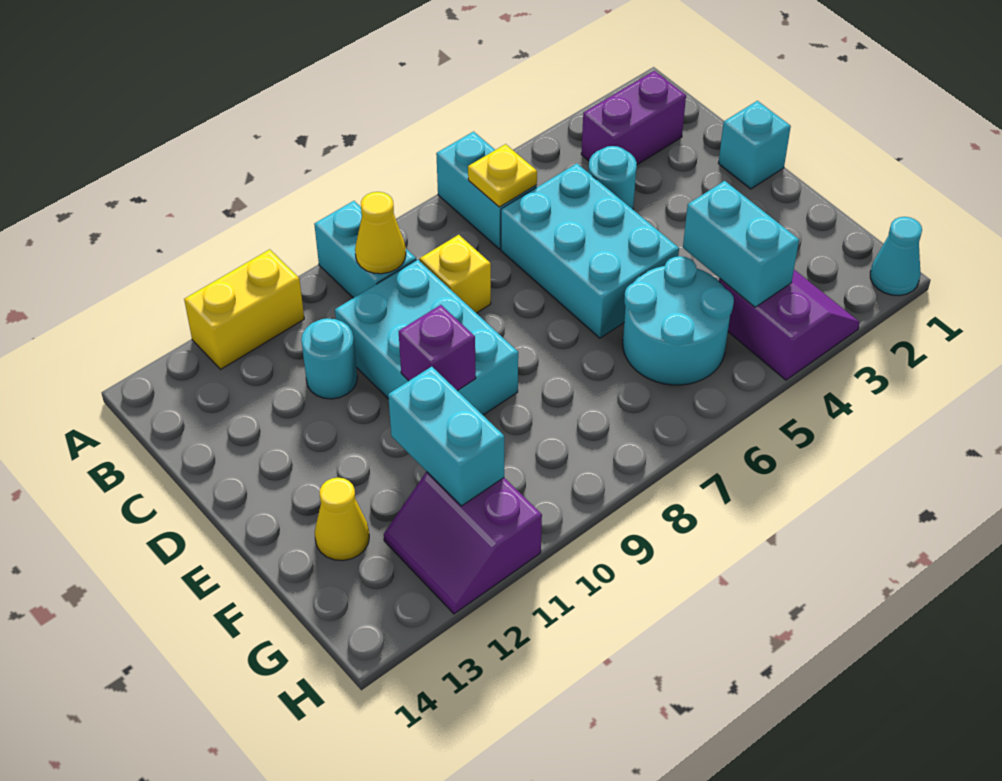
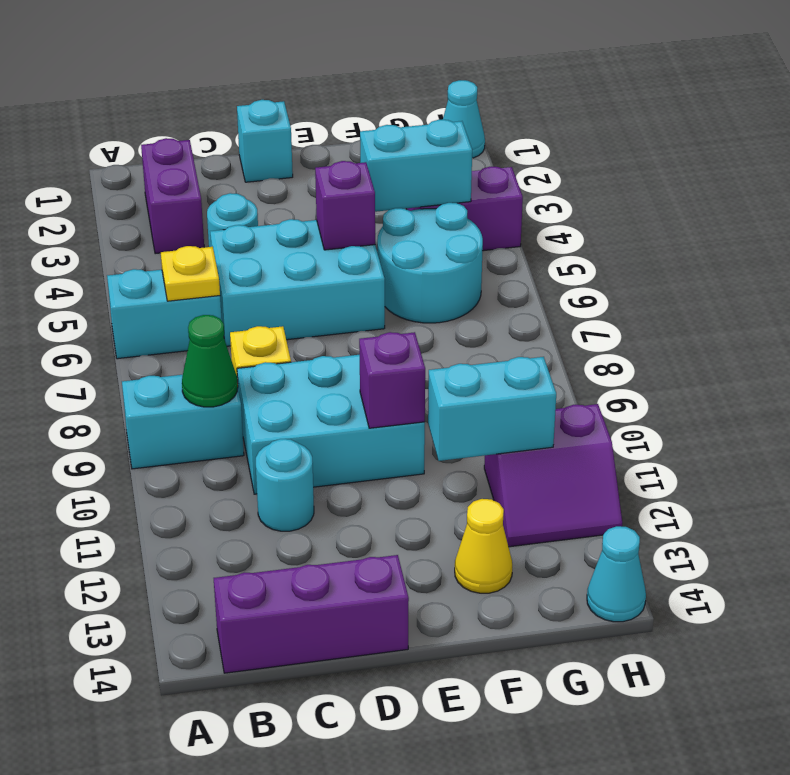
yellow brick A11:A12 level 1 -> none
yellow cone B9 level 2 -> green cone B9 level 2
none -> purple brick B14:D14 level 1
none -> purple brick E5 level 2
none -> cyan cone H14 level 1

